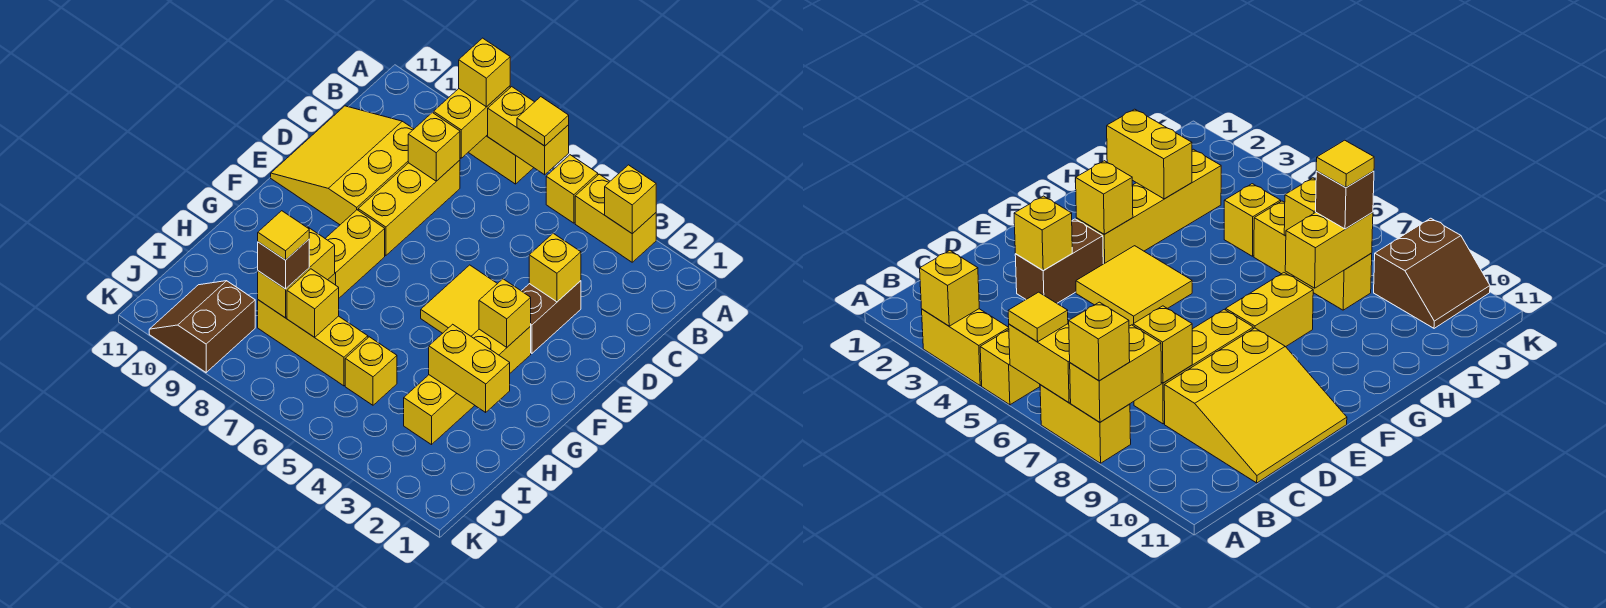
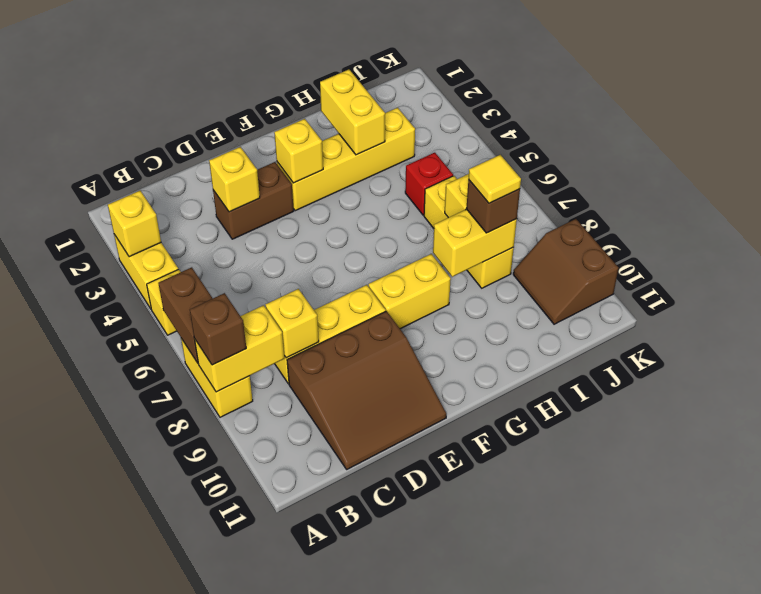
yellow brick A6:A7 level 2 -> brown brick A6:A7 level 2
yellow tile A6 level 3 -> none
yellow brick A8 level 3 -> brown brick A8 level 3
yellow slope C9:E11 level 1 top 9 -> brown slope C9:E11 level 1 top 9
yellow tile E4:F5 level 1 -> none
yellow brick I5 level 1 -> red brick I5 level 1
brown slope J9:K10 level 1 top 9 -> brown slope J9:K10 level 1 top K

